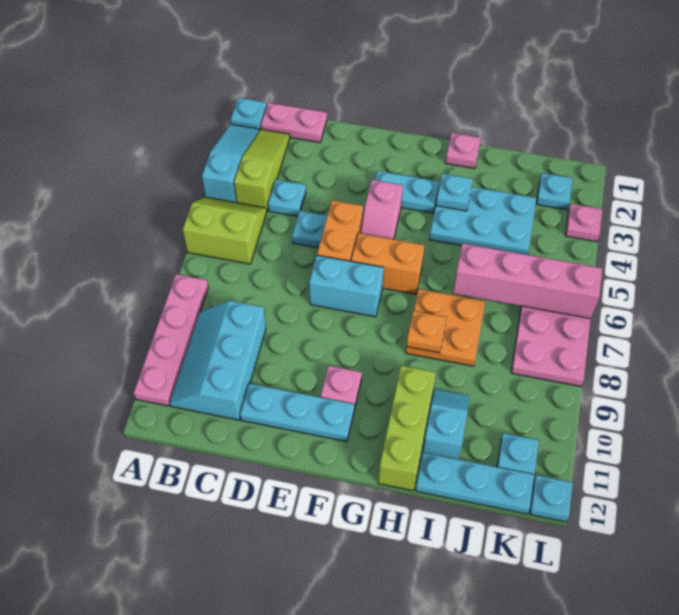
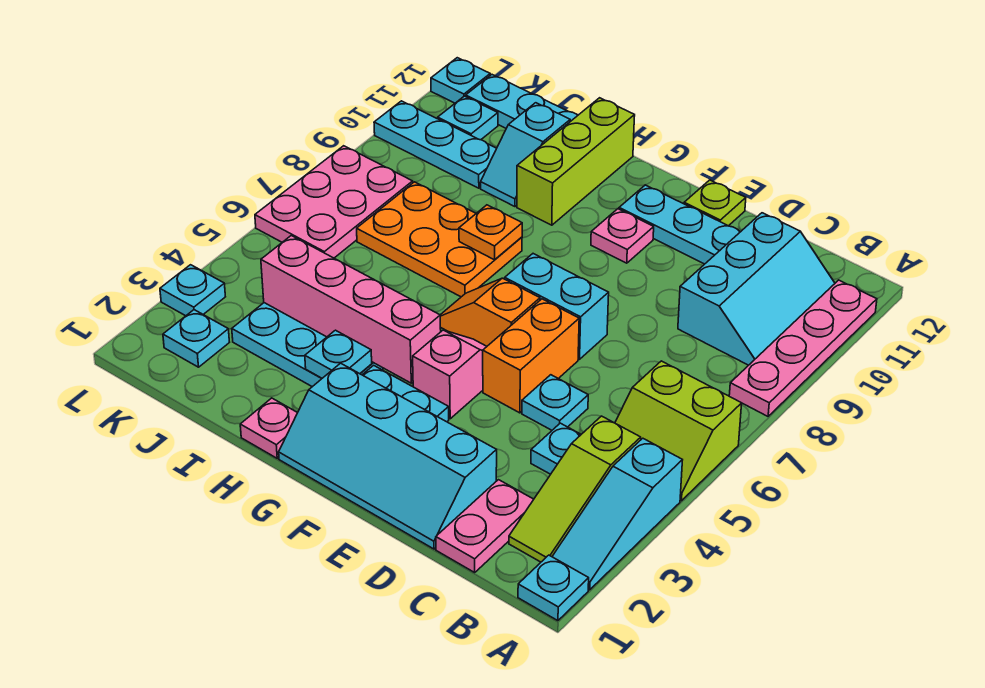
pink plate B1:C1 level 1 -> pink plate C1:C2 level 1
none -> cyan slope D1:G2 level 1 top 2
none -> lime plate E12 level 1
orange brick F6:G6 level 1 -> orange slope F6:G6 level 1 top F
orange plate H7:I8 level 1 -> orange plate H7:J8 level 1
pink brick I6:L6 level 2 -> pink brick G4:J4 level 2
none -> cyan plate J10:L10 level 1
pink plate L3 level 1 -> cyan plate L3 level 1

